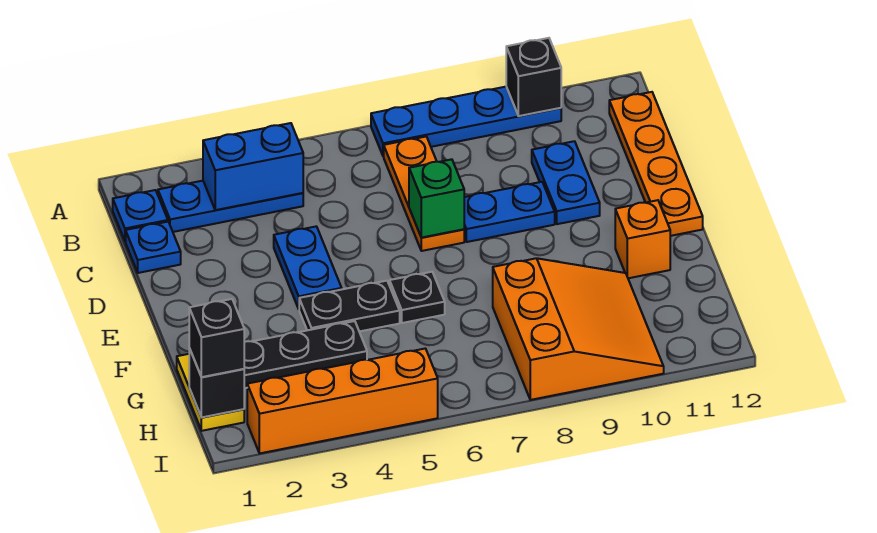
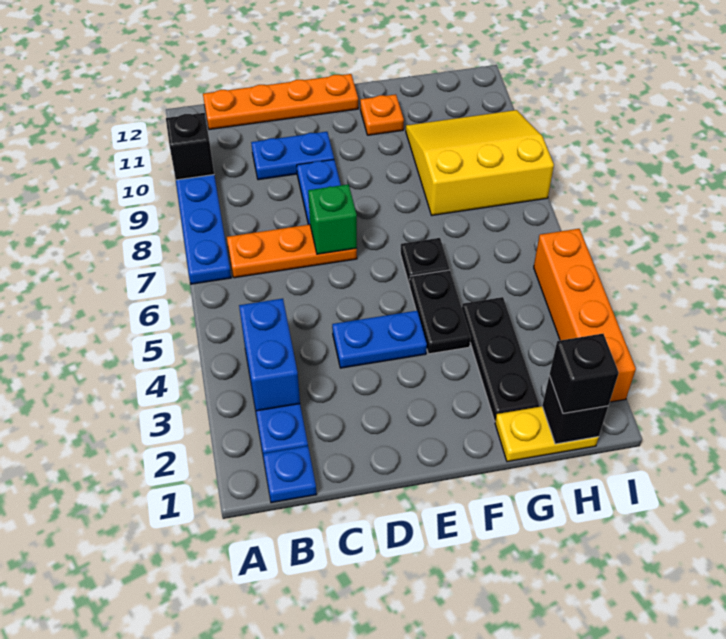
blue plate C1 level 1 -> none
orange brick F11 level 1 -> orange plate F11 level 1
orange slope G8:I10 level 1 top 8 -> yellow slope G8:I10 level 1 top 8

